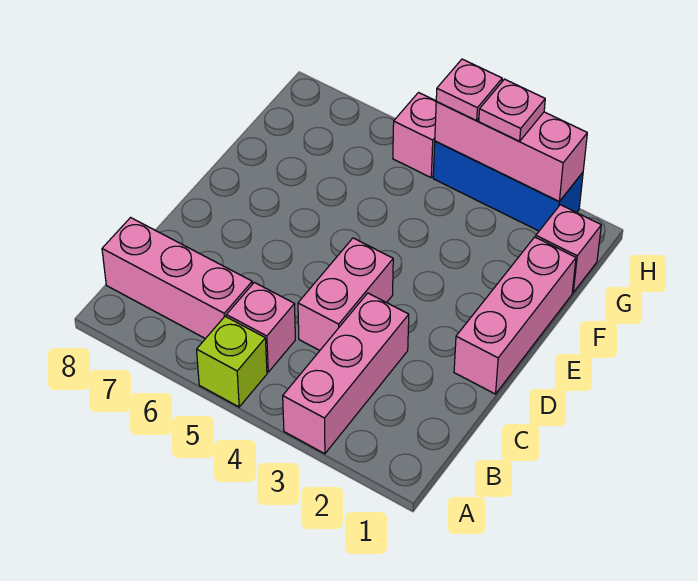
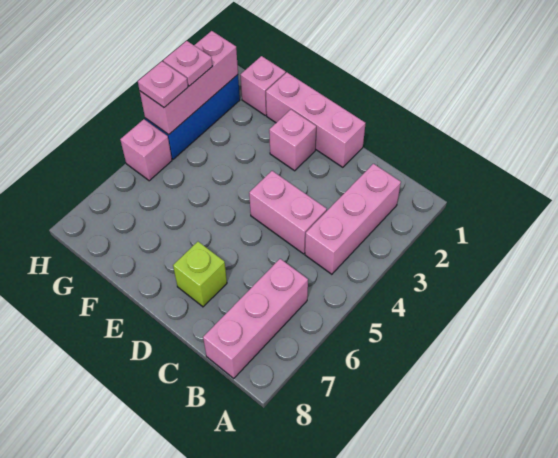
pink brick A3:C3 level 1 -> pink brick B2:B4 level 1
lime brick A5 level 1 -> lime brick D7 level 1
pink brick B5 level 1 -> pink brick E2 level 1

